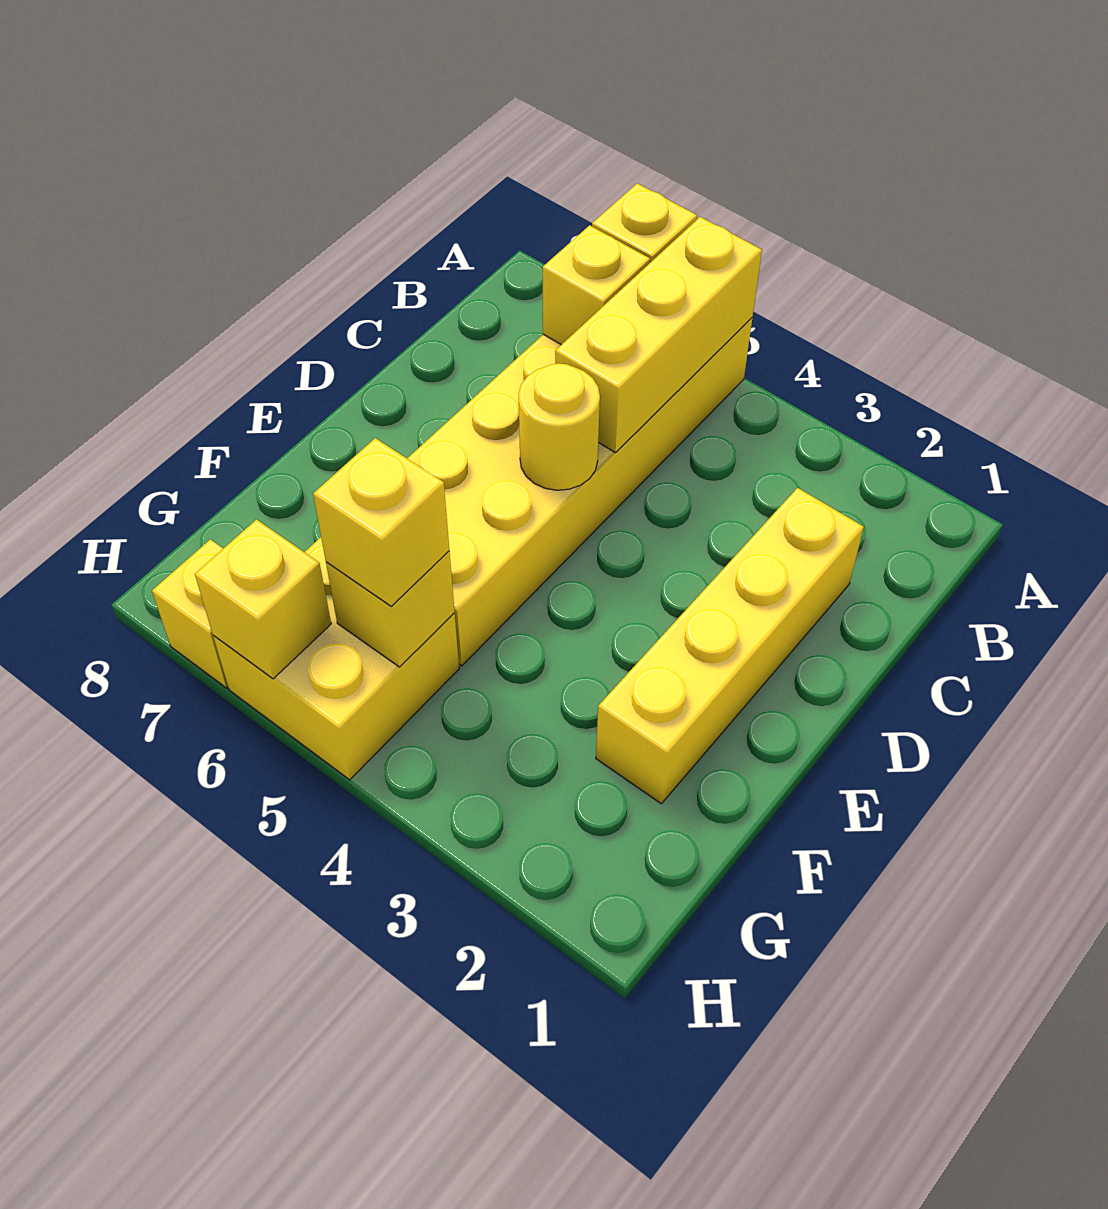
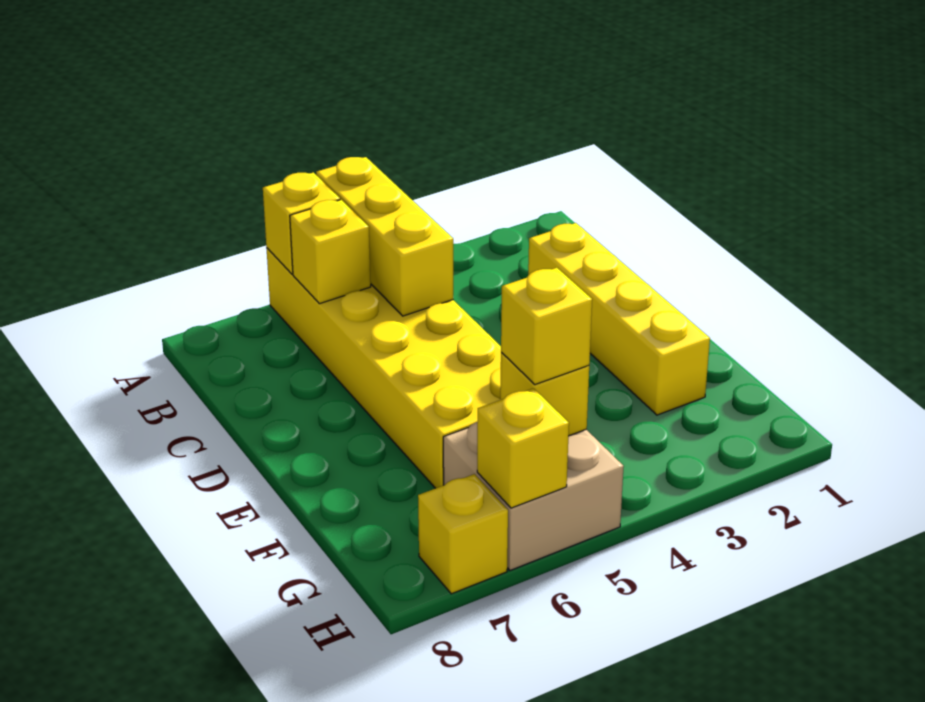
yellow round brick D5 level 2 -> none
yellow brick G5:H6 level 1 -> tan brick G5:H6 level 1

